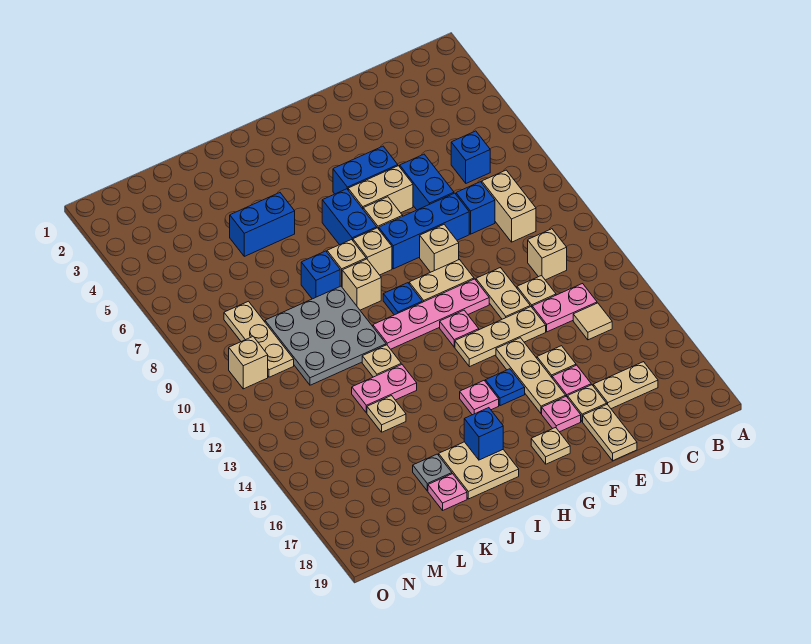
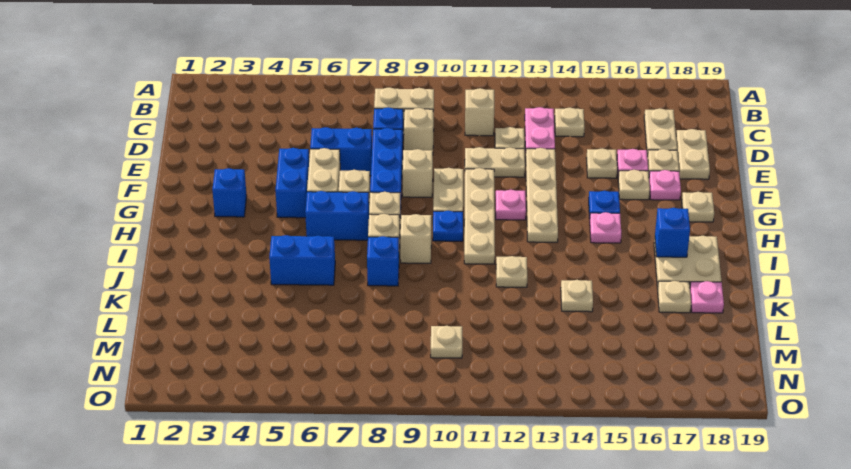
blue brick C6 level 1 -> blue brick G3 level 1
tan tile C14 level 1 -> tan plate C14 level 1
tan plate E13:G13 level 1 -> tan plate E13:H13 level 1
tan plate E18:E19 level 1 -> tan plate D18:E18 level 1
pink plate F11:I11 level 1 -> tan plate F11:I11 level 1
tan plate F14:F16 level 1 -> tan plate F16 level 1
blue brick J5:K5 level 1 -> blue brick J5:J6 level 1
grey plate J9:L11 level 1 -> none
pink plate J13:K13 level 1 -> none
grey plate K17 level 1 -> tan plate K17 level 1
tan plate M8:M10 level 1 -> tan plate M10 level 1
tan brick N10 level 1 -> tan brick D9 level 1

